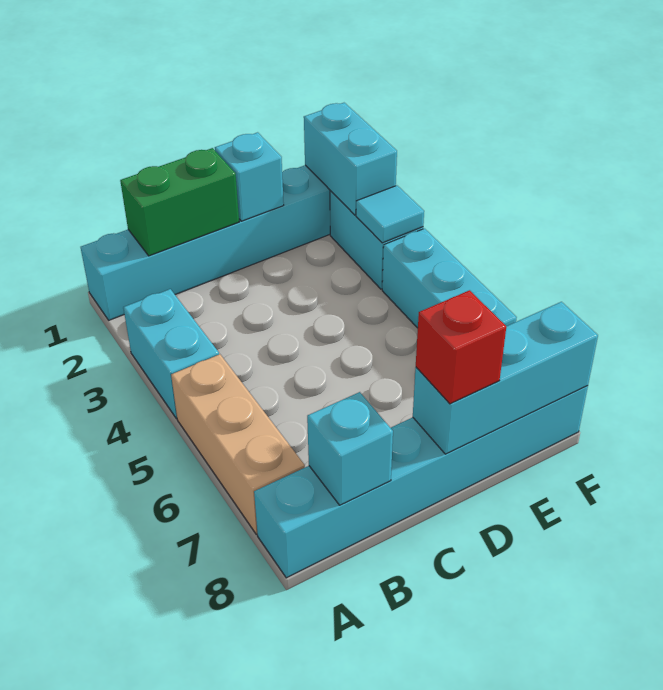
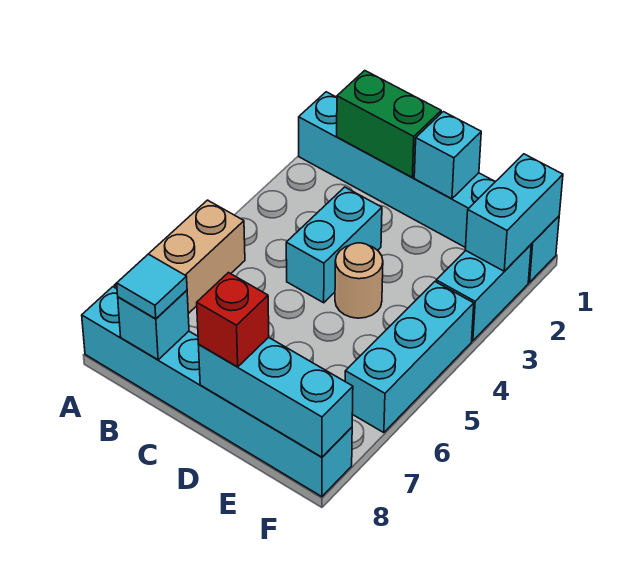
cyan brick A3:A4 level 1 -> cyan brick C3:C4 level 1
none -> tan round brick D4 level 1
cyan tile F3 level 2 -> cyan tile B8 level 3

